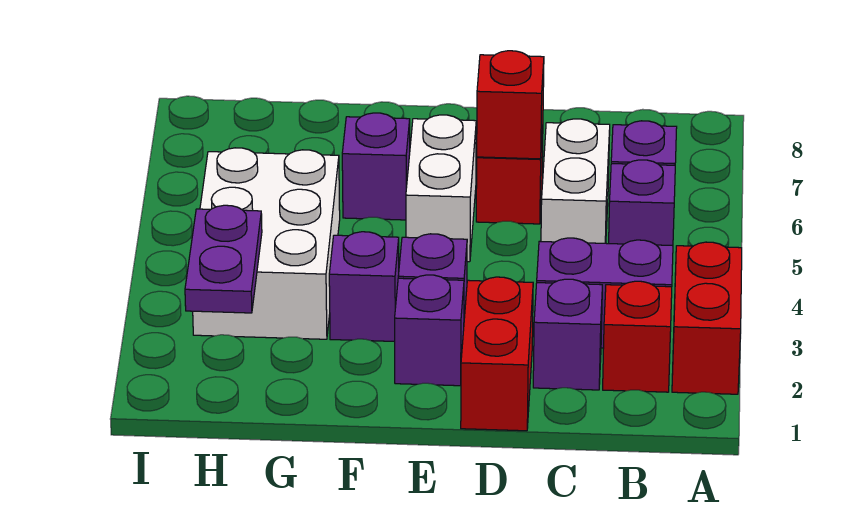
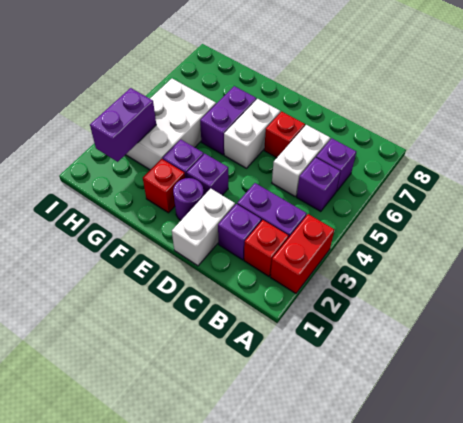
red brick D1:D2 level 1 -> white brick D1:D2 level 1
red brick D6 level 2 -> red brick F2 level 1
purple brick E2 level 1 -> purple round brick E2 level 1
purple brick F6 level 1 -> purple brick F5:F6 level 1
purple plate H2:H3 level 2 -> purple brick H2:H3 level 2

